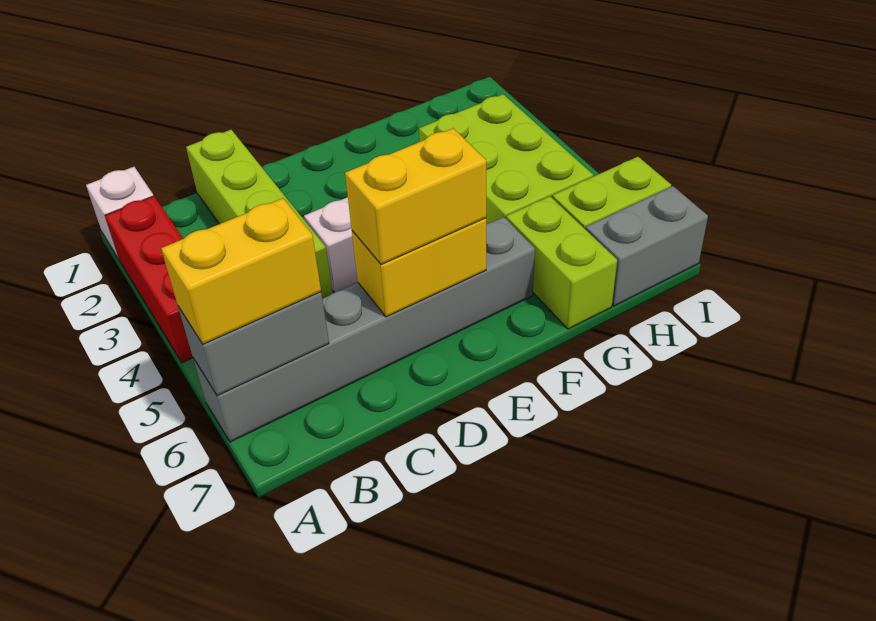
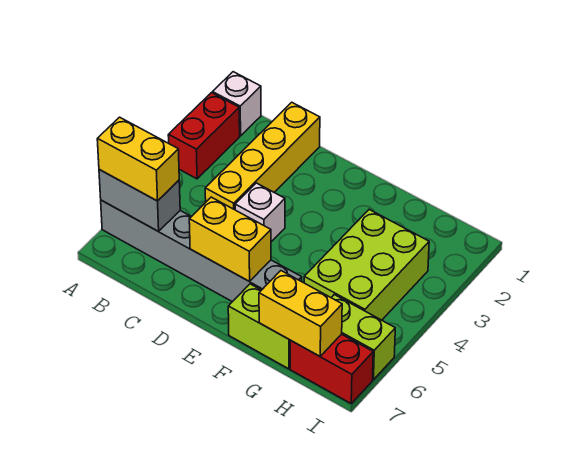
red brick A2:A4 level 1 -> red brick A2:A3 level 1
lime brick C1:C4 level 1 -> yellow brick C1:C4 level 1
yellow brick D6:E6 level 3 -> yellow brick G7:H7 level 2
lime brick G6:G7 level 1 -> lime brick F7:G7 level 1
grey brick H7:I7 level 1 -> red brick H7:I7 level 1

